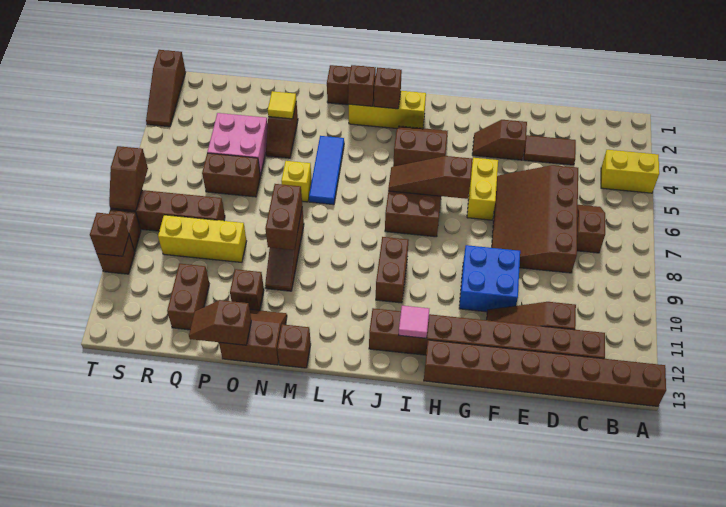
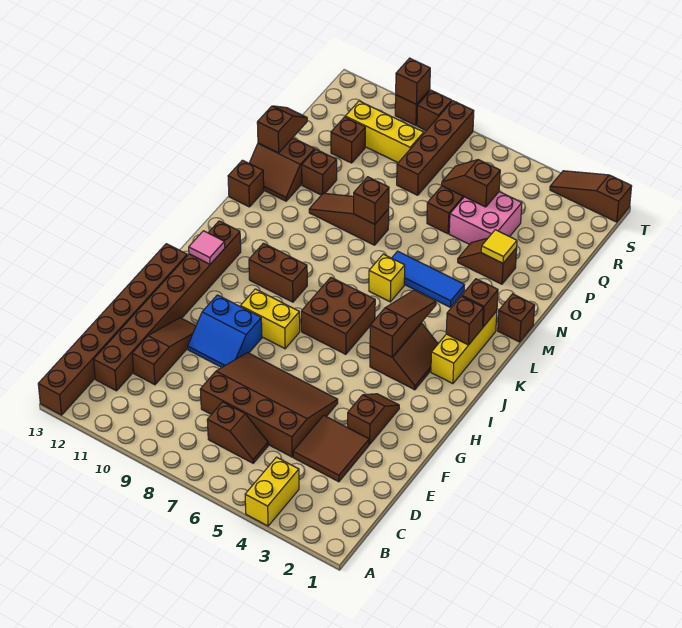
brown tile D3:E3 level 1 -> brown tile D3:E4 level 1
blue brick F9:G10 level 1 -> blue slope F9:G10 level 1 top G
yellow brick G5:G6 level 1 -> yellow brick H8:H9 level 1
brown slope H6:J6 level 2 top H -> brown slope I4:K4 level 2 top I
yellow brick N6 level 1 -> yellow brick L6 level 1
brown brick N8:N9 level 2 -> brown brick N8 level 2
brown slope N12:O13 level 1 top 13 -> brown slope N12:O13 level 1 top O
yellow brick P9:R9 level 1 -> yellow brick R9:R11 level 1
brown brick Q11:Q12 level 1 -> brown brick Q11 level 1
brown slope T7:T8 level 2 top 7 -> brown slope Q5:Q6 level 2 top 5

